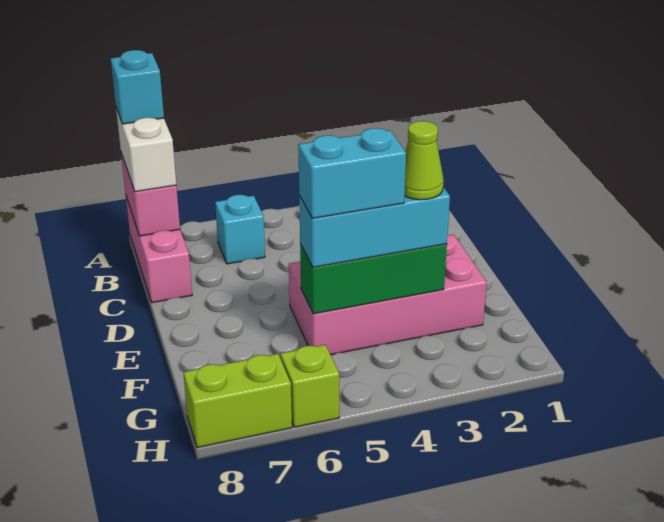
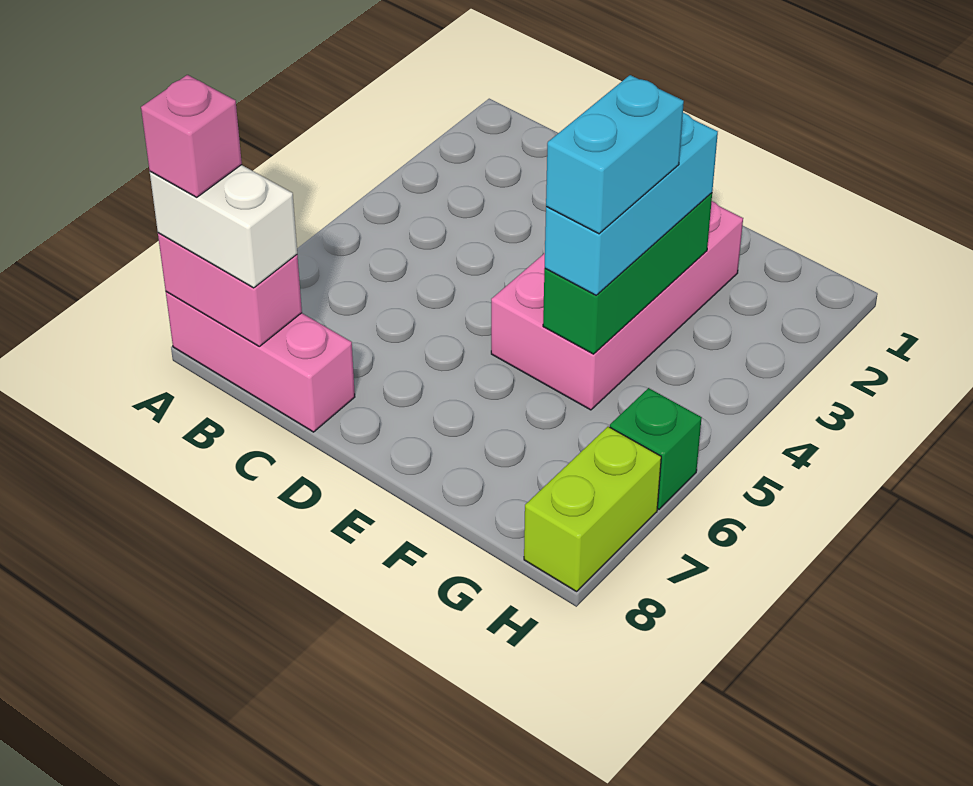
cyan brick A8 level 4 -> pink brick A8 level 4
cyan brick B6 level 1 -> none
lime cone F3 level 4 -> none
lime brick H6 level 1 -> green brick H6 level 1

